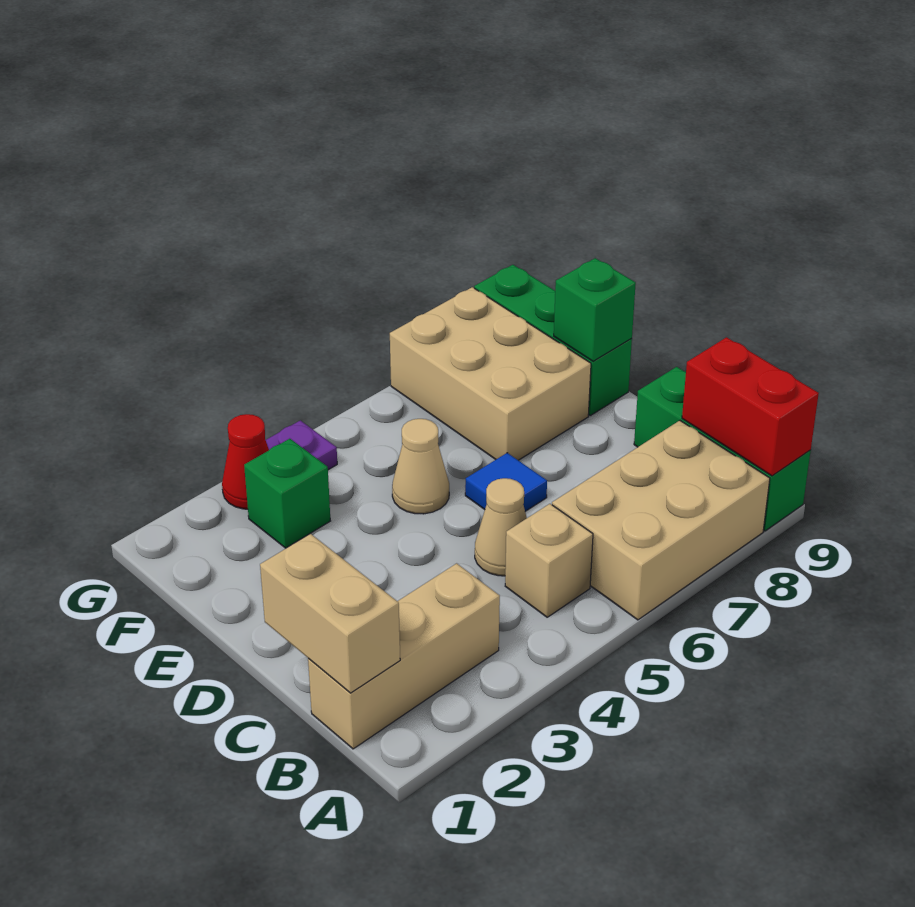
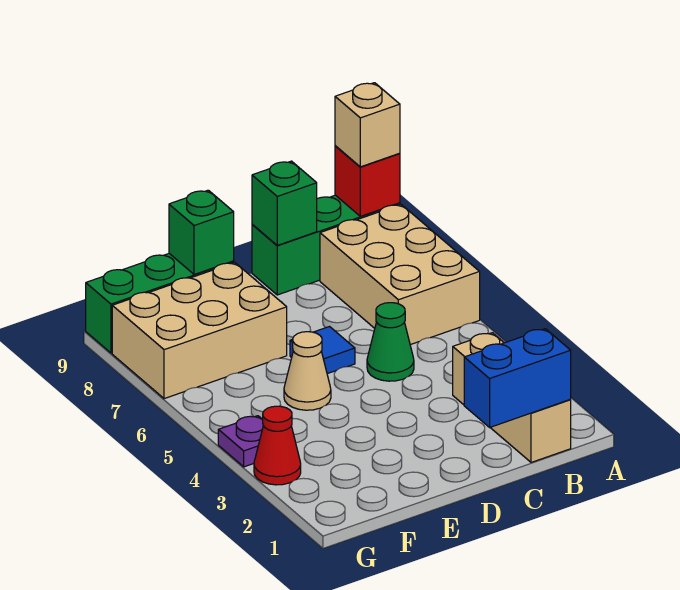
red brick A9:B9 level 2 -> red brick A9 level 2
tan brick B1:C1 level 2 -> blue brick B1:C1 level 2
tan brick B5 level 1 -> tan brick A9 level 3
tan cone C5 level 1 -> green cone C5 level 1
green brick F3 level 1 -> green brick C9 level 2

